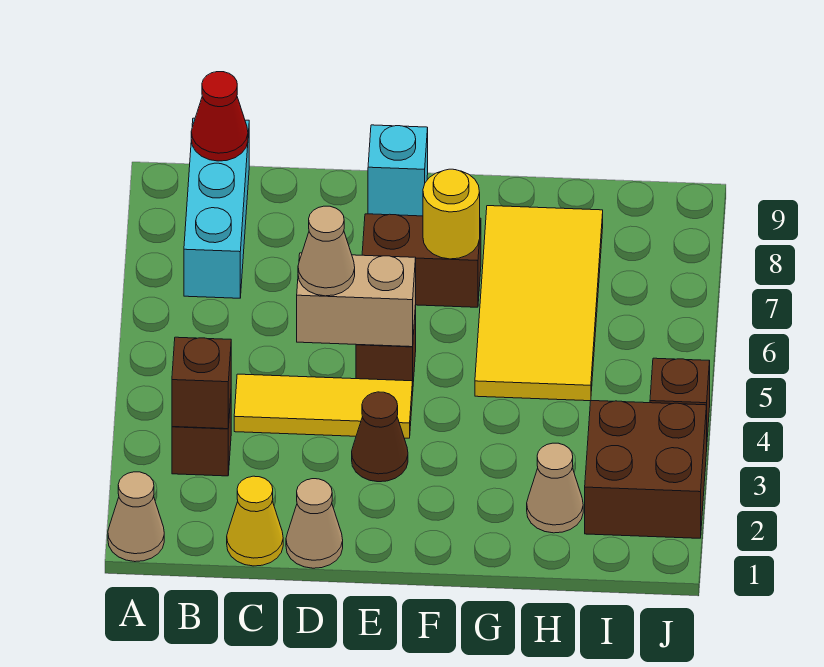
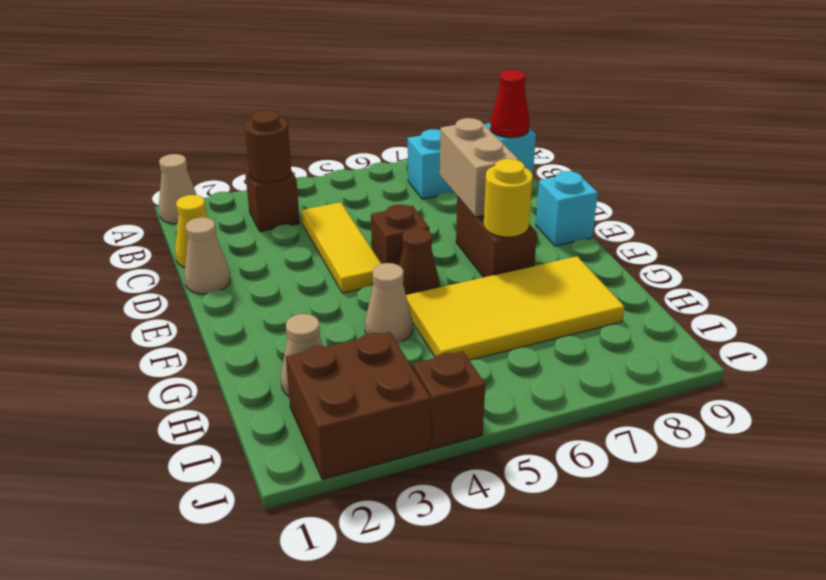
brown brick B3 level 2 -> brown round brick B3 level 2
tan brick D5:E5 level 2 -> tan brick D7:E7 level 2
tan cone D5 level 3 -> tan cone G4 level 1
brown cone E3 level 1 -> brown cone F5 level 1

